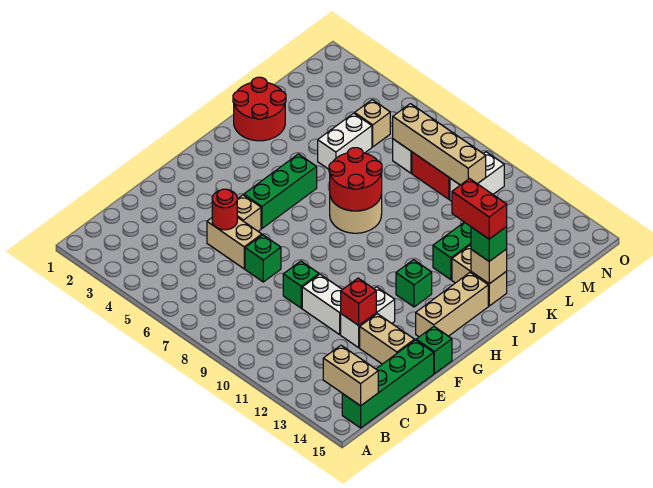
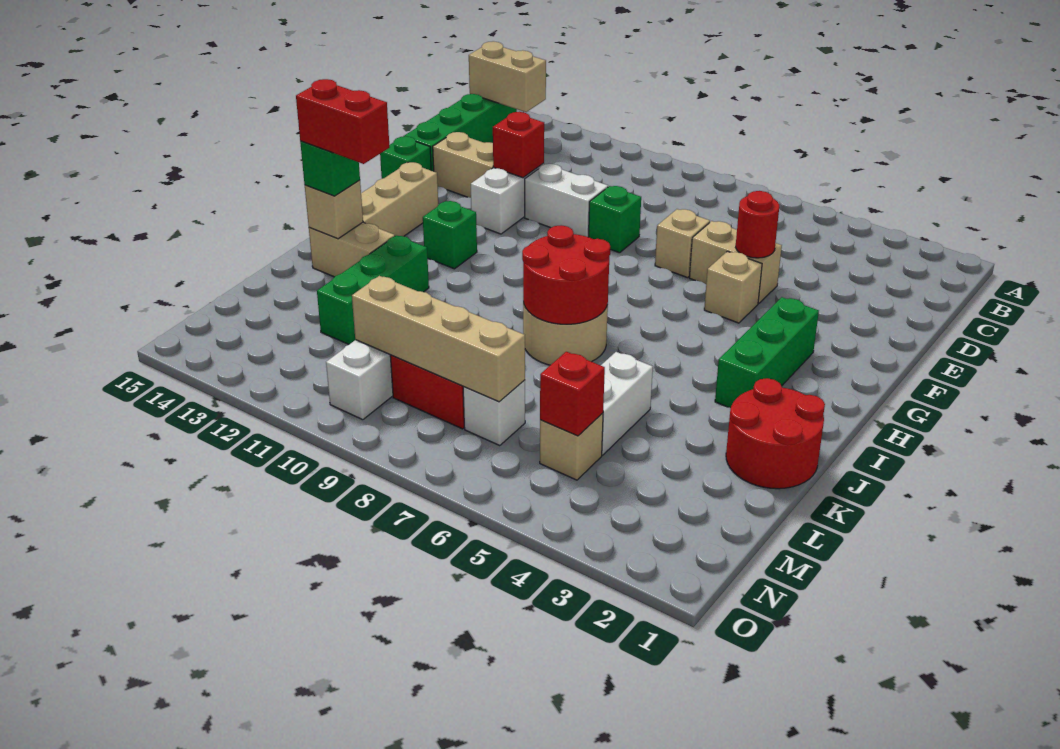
green brick E7 level 1 -> tan brick E7 level 1
green brick G5:I5 level 1 -> green brick G3:I3 level 1
none -> red brick M5 level 2

